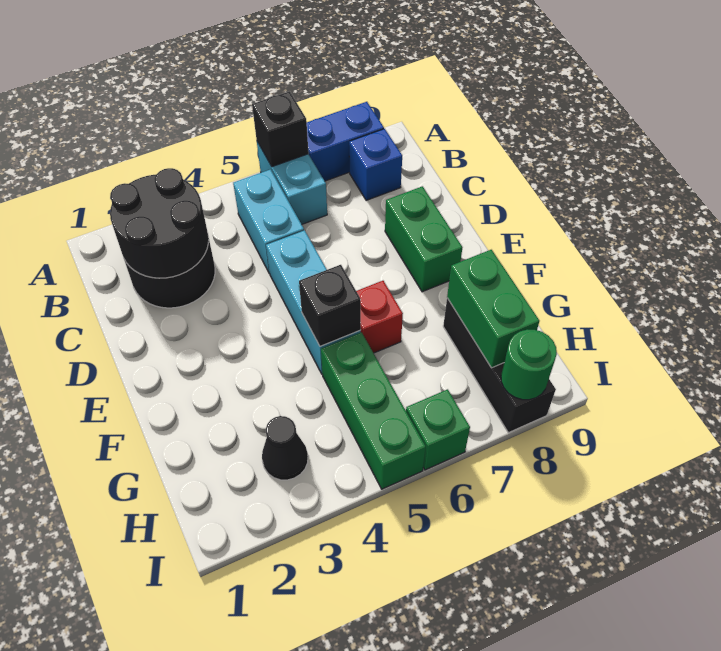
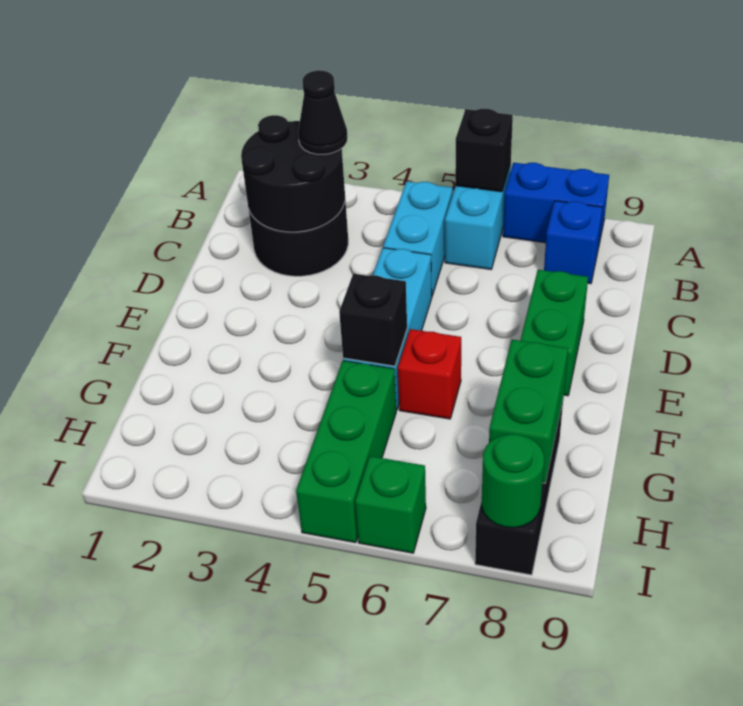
black cone H3 level 1 -> black cone B3 level 3

